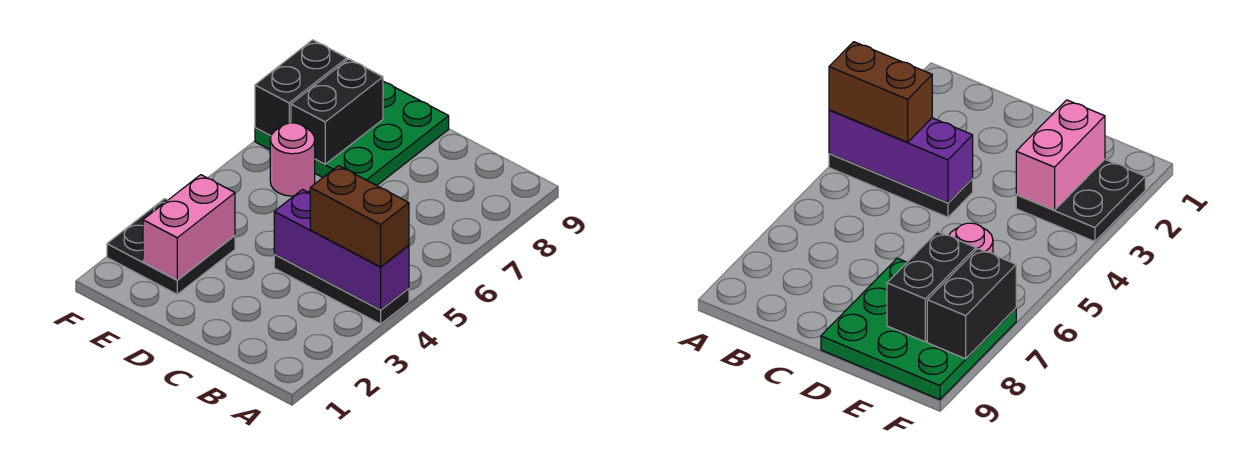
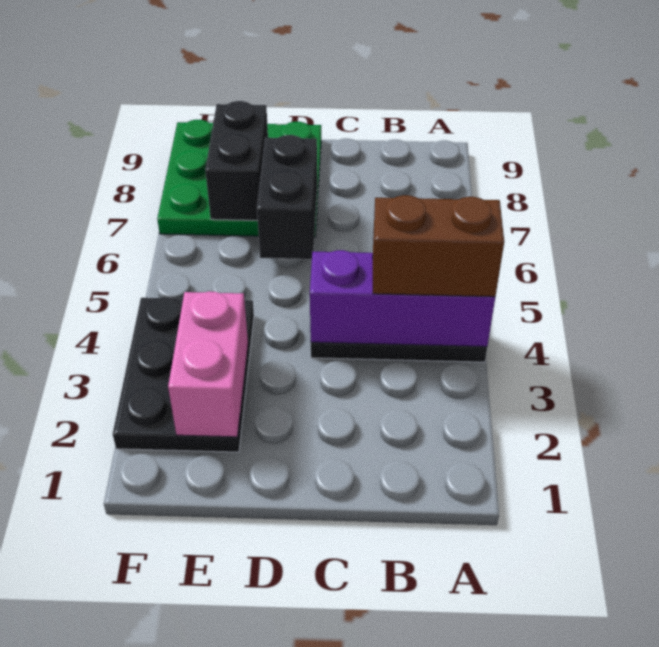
black plate E2:F3 level 1 -> black plate E2:F4 level 1
pink round brick E6 level 1 -> none
black brick F7:F8 level 2 -> black brick D6:D7 level 2

